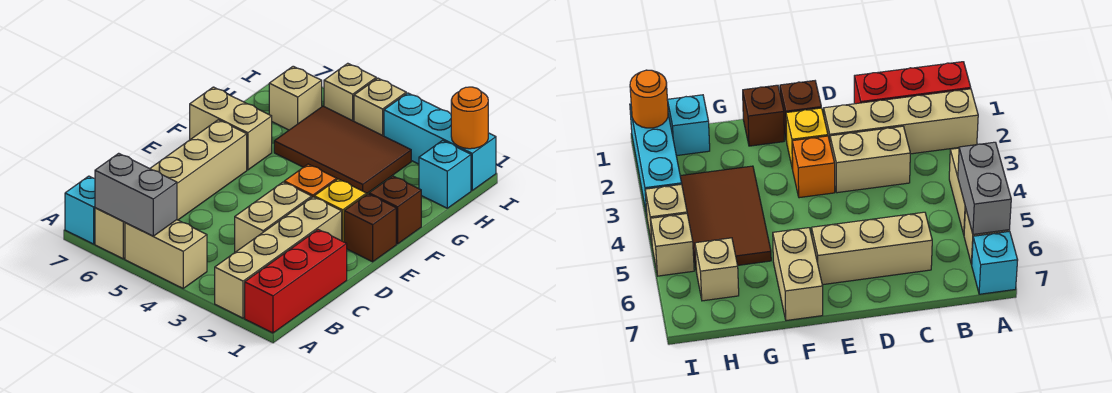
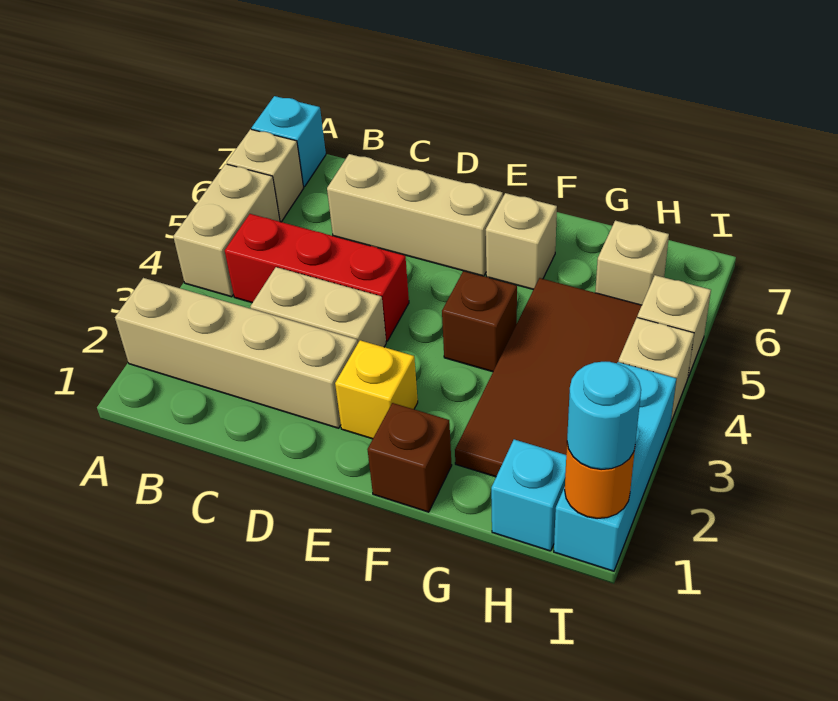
red brick A1:C1 level 1 -> red brick B4:D4 level 1
grey brick A5:A6 level 2 -> none
brown brick E1 level 1 -> brown brick F4 level 1
orange brick E3 level 1 -> none
tan brick F6:F7 level 1 -> tan brick F6 level 1
brown tile G3:H5 level 1 -> brown tile G2:H5 level 1
none -> cyan round brick I1 level 3

